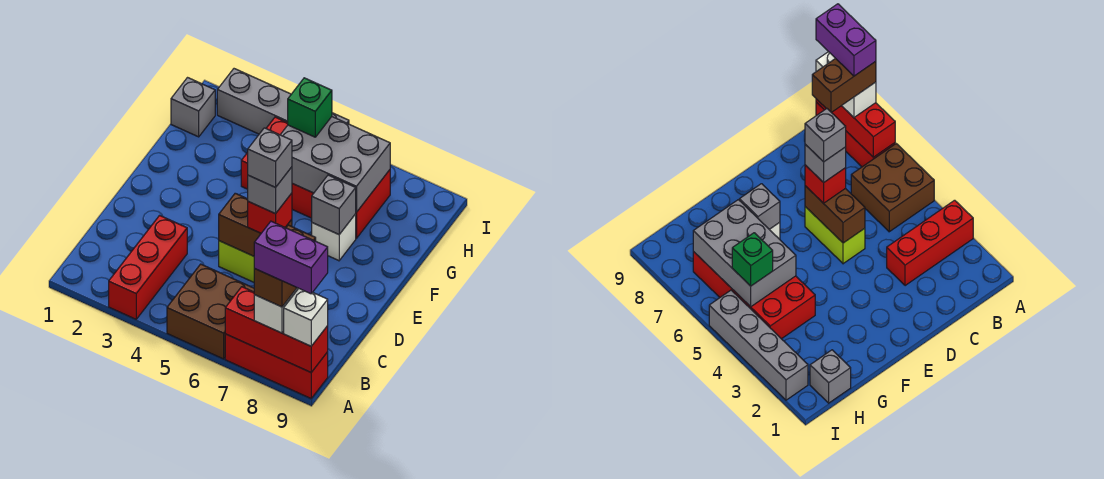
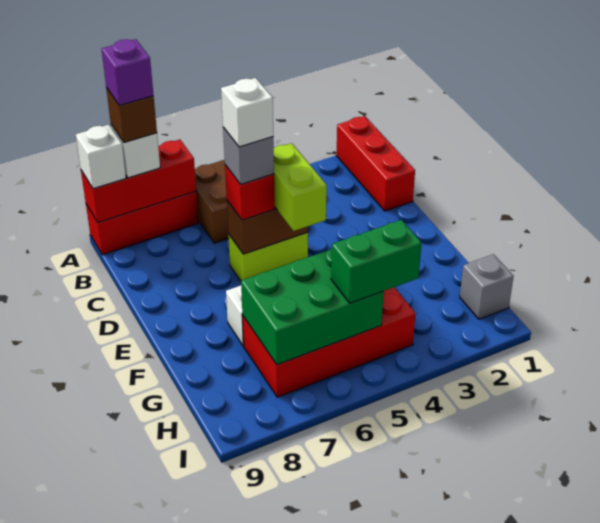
red brick A3:C3 level 1 -> red brick A1:C1 level 1
brown brick A8:B8 level 4 -> brown brick A8 level 4
purple brick A8:A9 level 5 -> purple brick A8 level 5
none -> lime brick D5:E5 level 3
grey brick D6 level 5 -> white brick D6 level 5
grey brick F7 level 2 -> none
grey brick G5:H7 level 2 -> green brick G5:H7 level 2
green brick H5 level 3 -> green brick H4:H5 level 3
grey brick I2:I5 level 1 -> none

